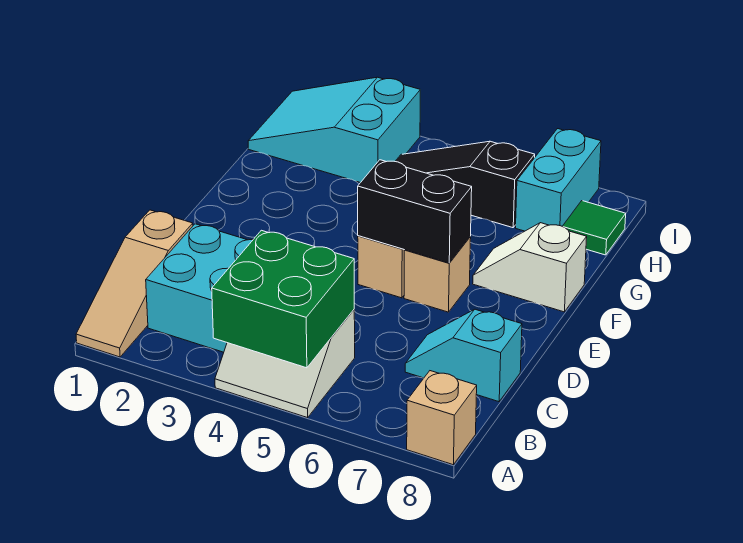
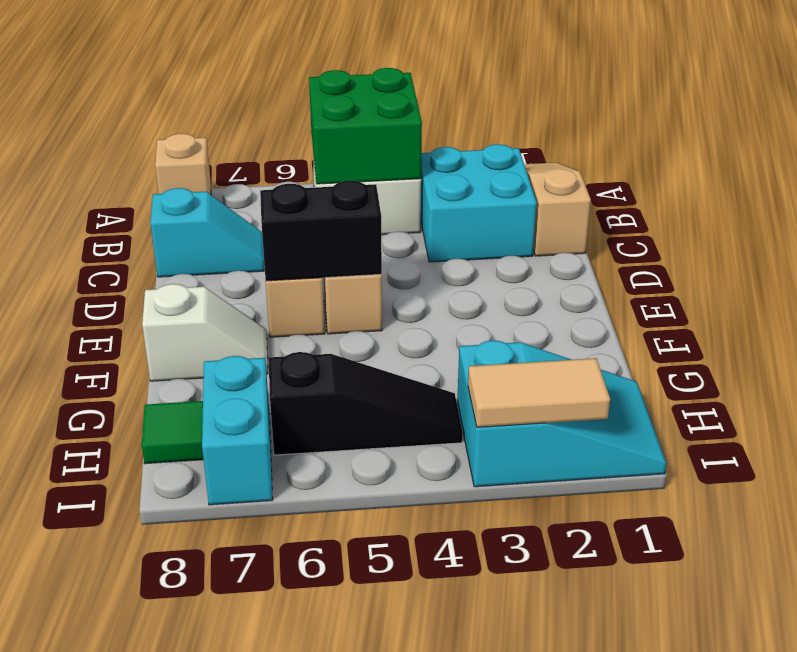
none -> tan tile I2:I3 level 2

